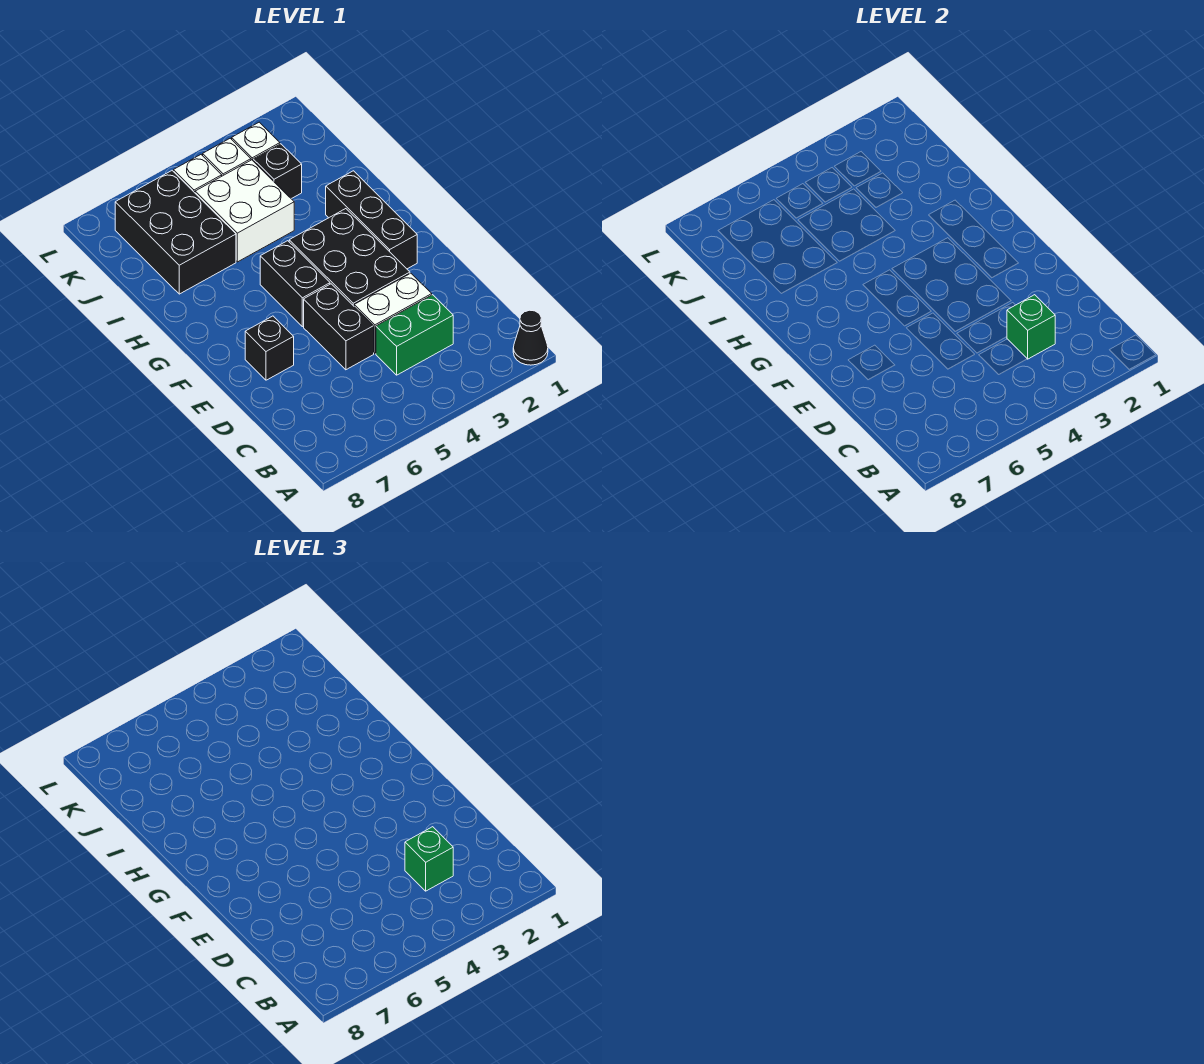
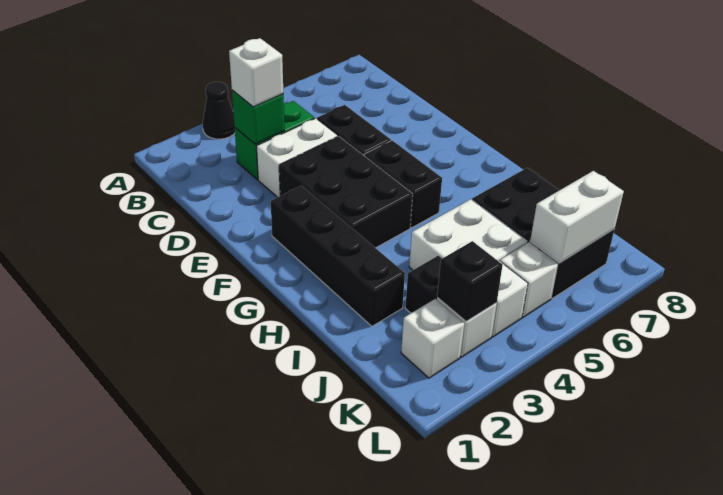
black cone A1 level 1 -> black cone A3 level 1
green brick C3 level 3 -> white brick C3 level 3
black brick E7 level 1 -> black brick K3 level 2
black brick F2:H2 level 1 -> black brick F2:I2 level 1
none -> white brick K2 level 1
none -> white brick K6:K7 level 2

